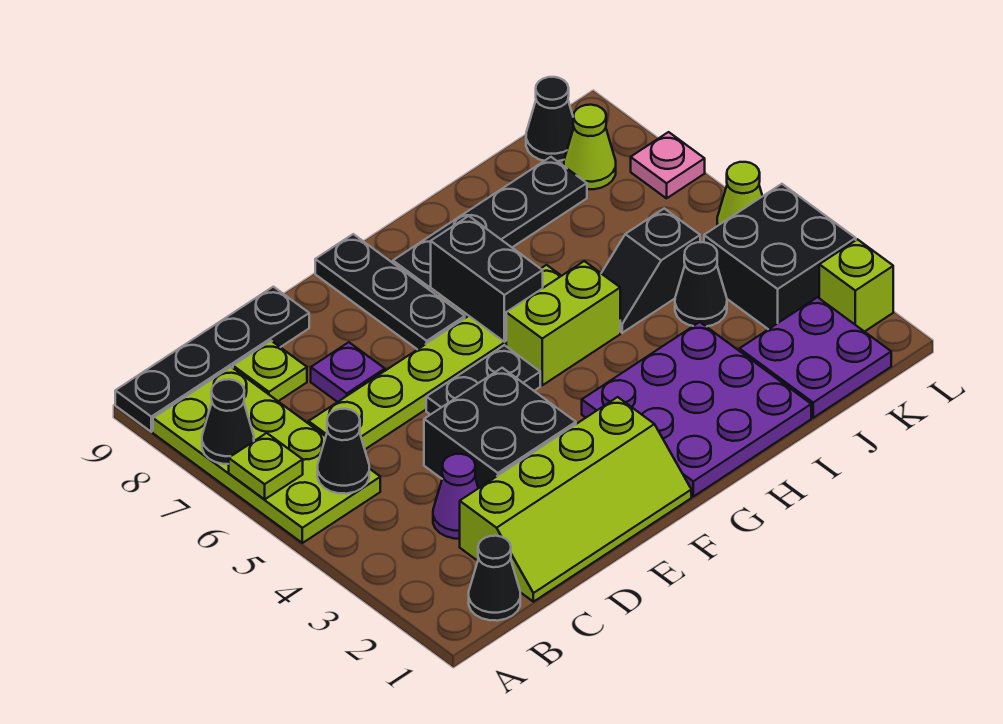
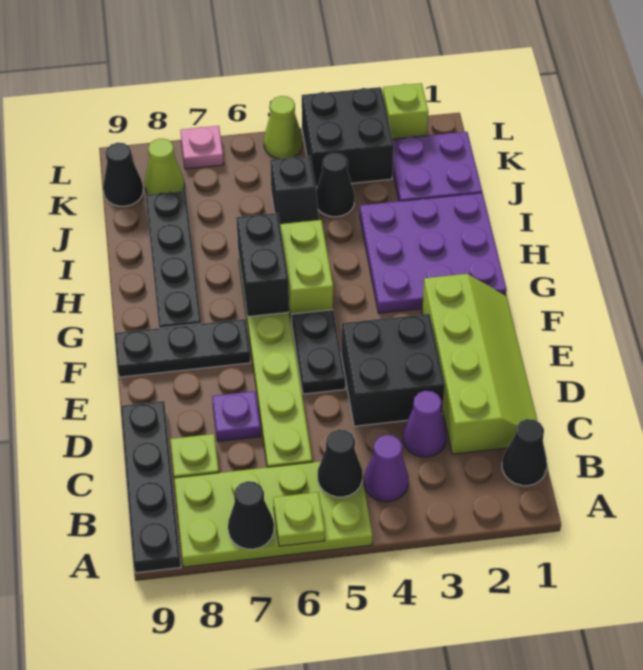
none -> purple cone B4 level 1
black brick G6:G7 level 2 -> black brick G6:H6 level 2

